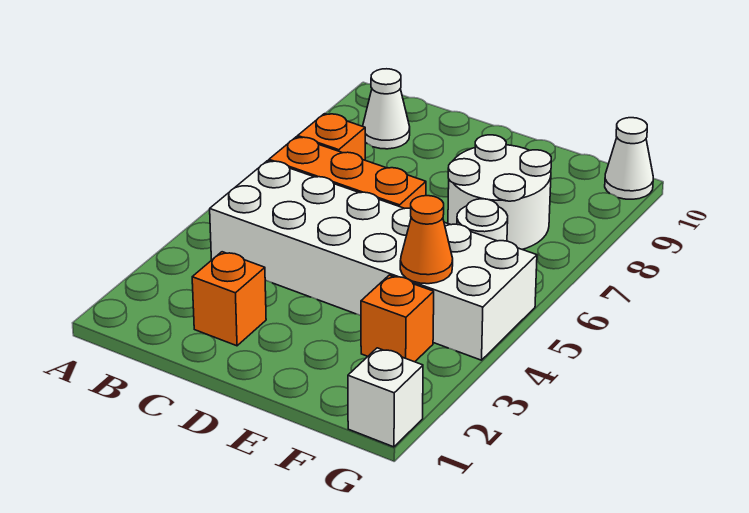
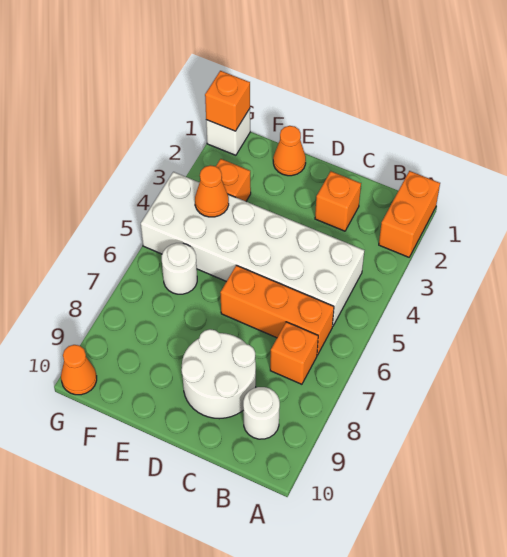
none -> orange brick A1:A2 level 1
white cone B9 level 1 -> white round brick B9 level 1
none -> orange cone E1 level 1
white round brick E7:F8 level 1 -> white round brick C8:D9 level 1
none -> orange brick G1 level 2
white cone G10 level 1 -> orange cone G10 level 1

